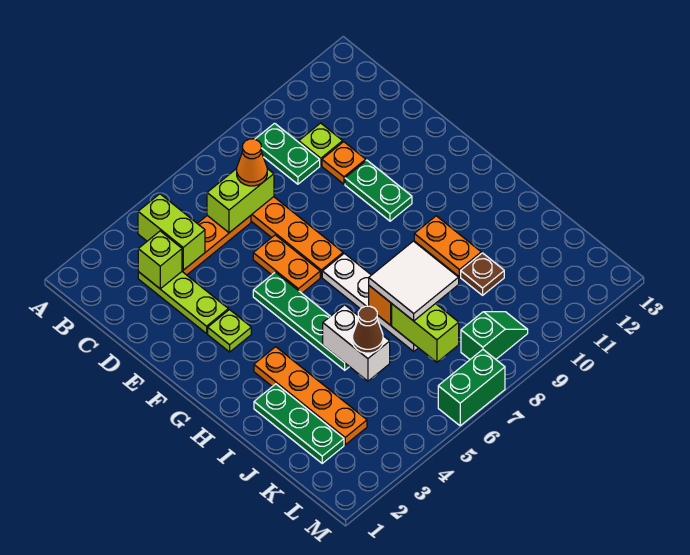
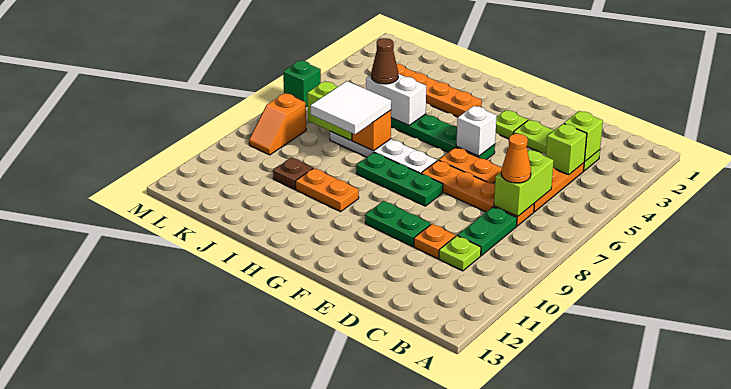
lime brick B4:C4 level 2 -> lime brick C4 level 2
green plate B9:C9 level 1 -> green plate C8:C9 level 1
none -> white brick F5 level 2
green plate I2:K2 level 1 -> green plate F8:H8 level 1
green slope L8:L9 level 1 top 8 -> orange slope L8:L9 level 1 top 8
green brick M6:M7 level 1 -> green brick M6 level 1

